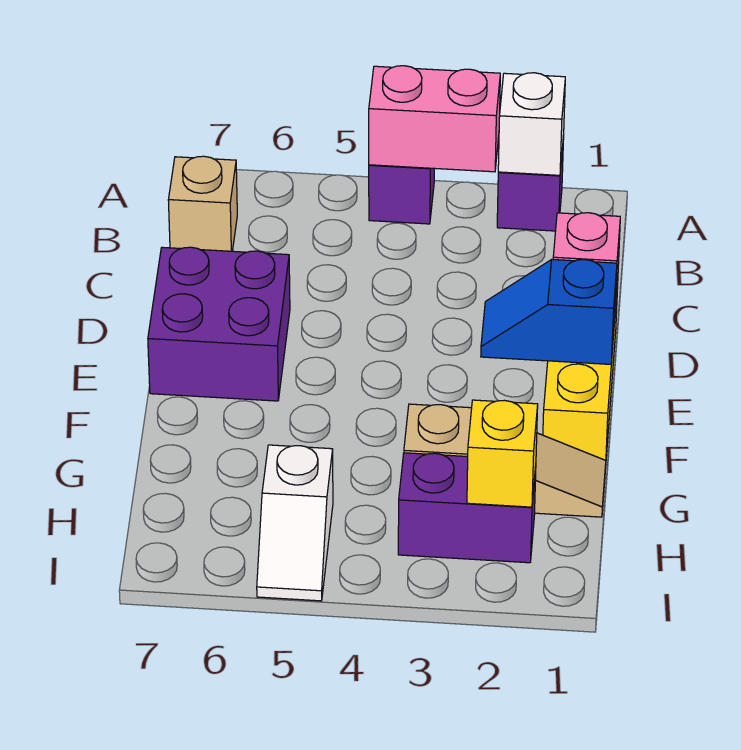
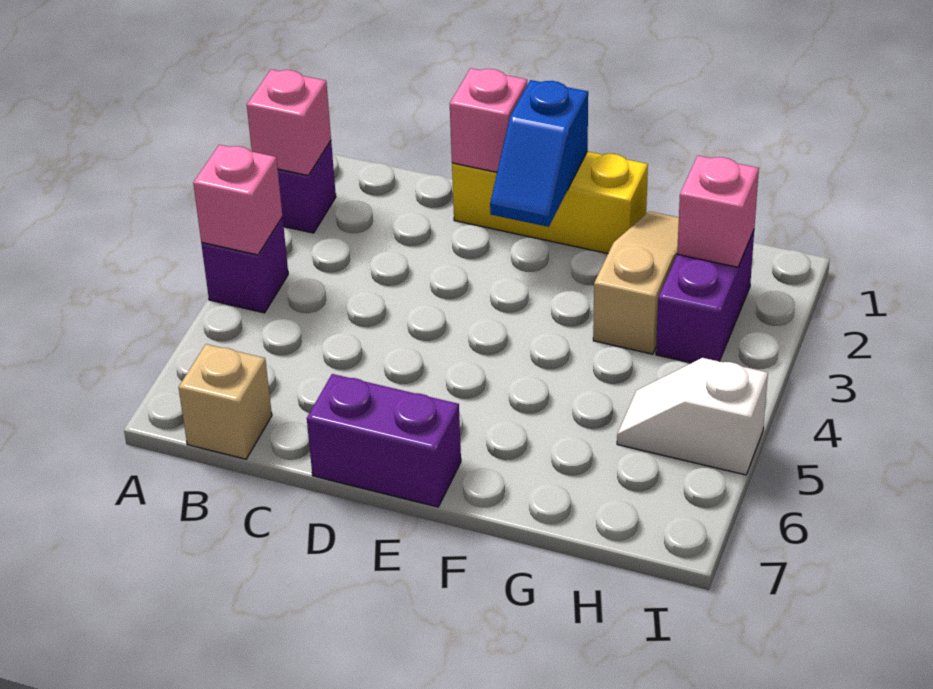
white brick A2 level 2 -> pink brick A2 level 2
pink brick A3:A4 level 2 -> pink brick A4 level 2
purple brick D6:E7 level 1 -> purple brick D7:E7 level 1
yellow brick H2 level 2 -> pink brick H2 level 2
white slope H5:I5 level 1 top H -> white slope H5:I5 level 1 top I

